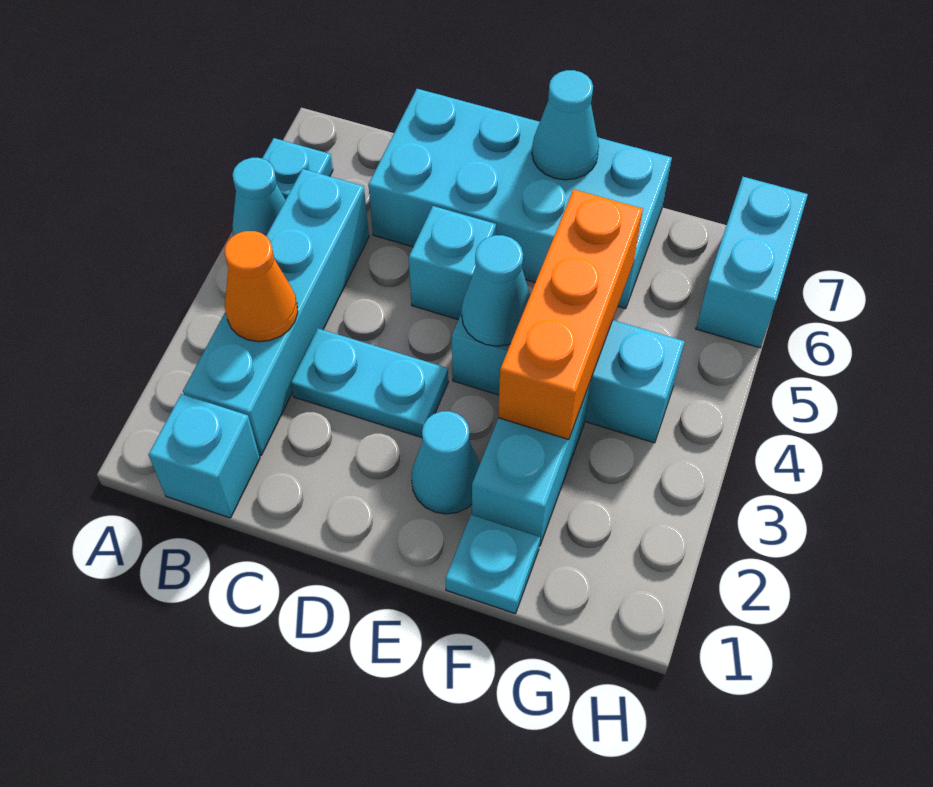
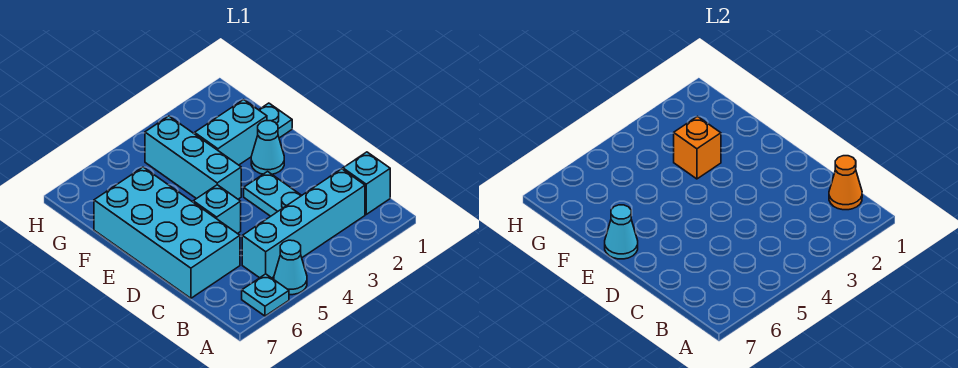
orange cone B3 level 2 -> orange cone B1 level 2
cyan cone E4 level 2 -> none
orange brick F3:F5 level 2 -> orange brick F3 level 2
cyan brick H6:H7 level 1 -> none

